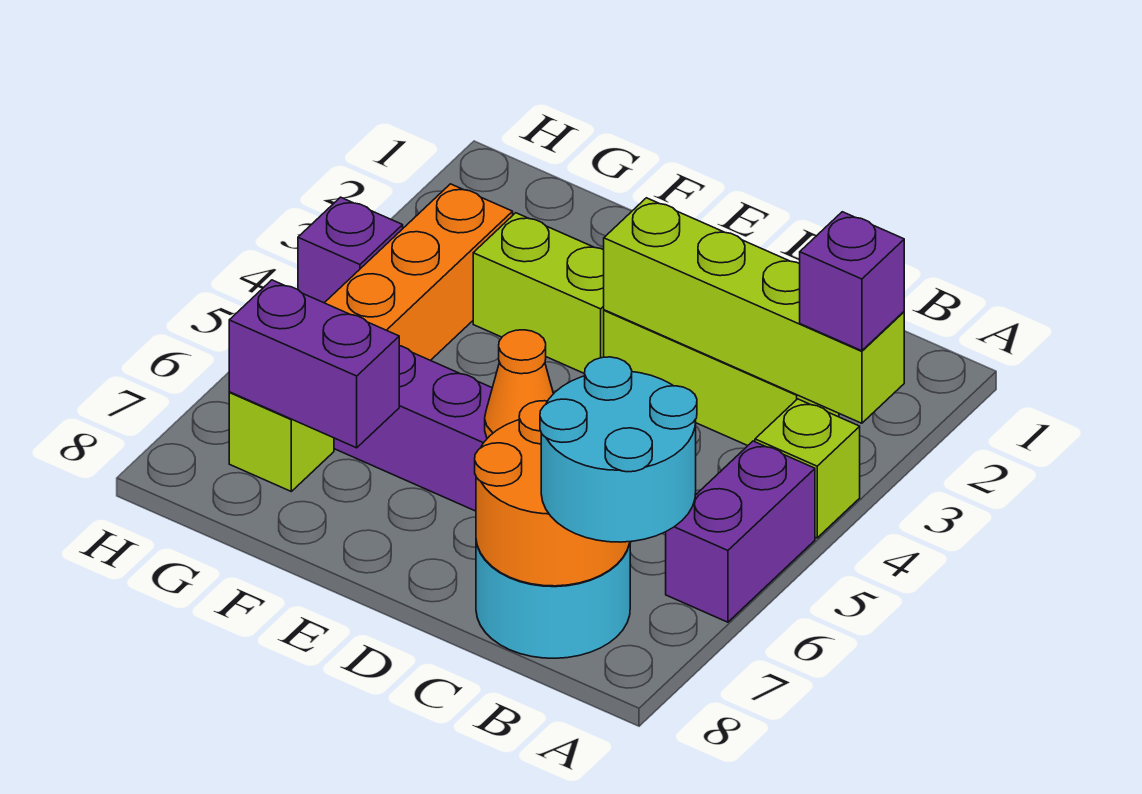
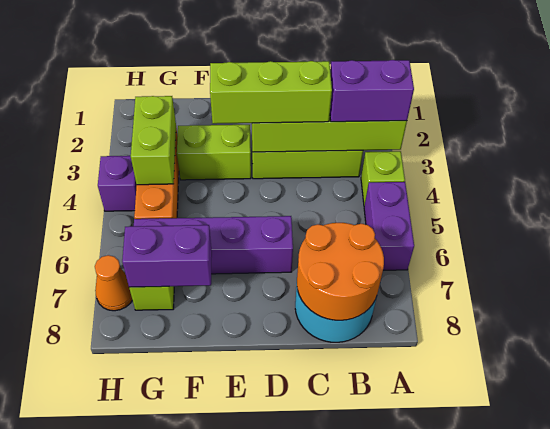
purple brick A3 level 3 -> purple brick A3:B3 level 3
cyan round brick A7:B8 level 3 -> none
none -> lime brick C3:E3 level 3
orange cone D6 level 2 -> orange cone H7 level 1
none -> lime brick G3:G4 level 2

